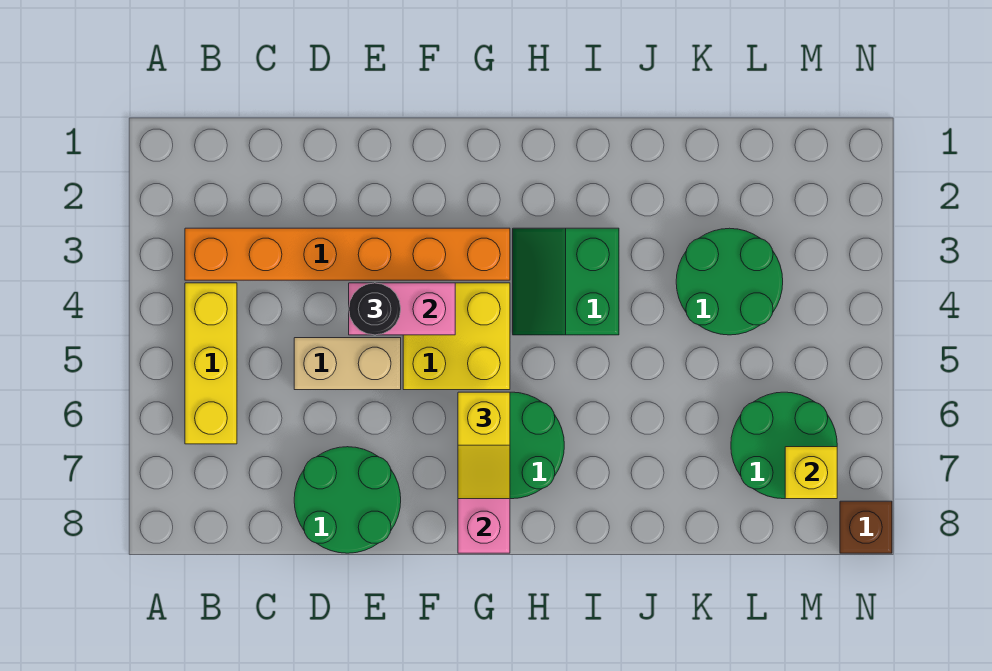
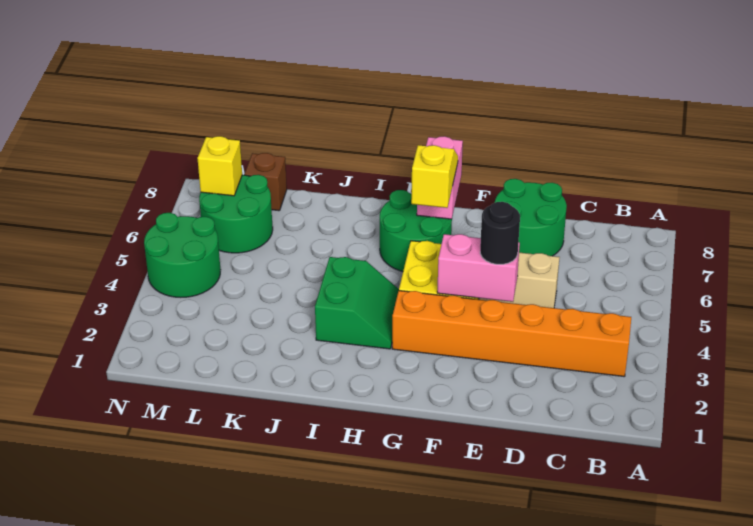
yellow brick B4:B6 level 1 -> none
green round brick K3:L4 level 1 -> green round brick M4:N5 level 1
brown brick N8 level 1 -> brown brick L8 level 1

